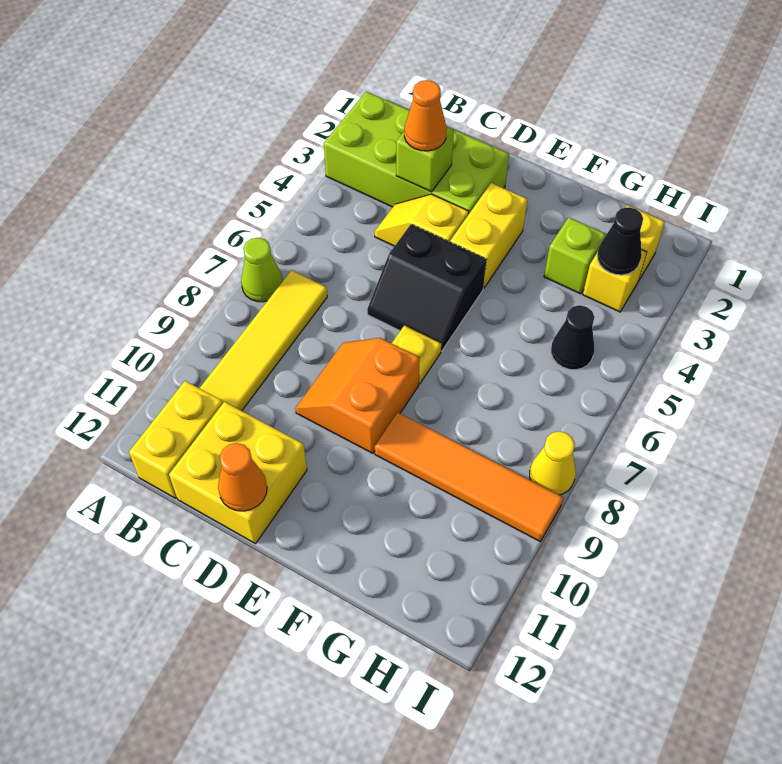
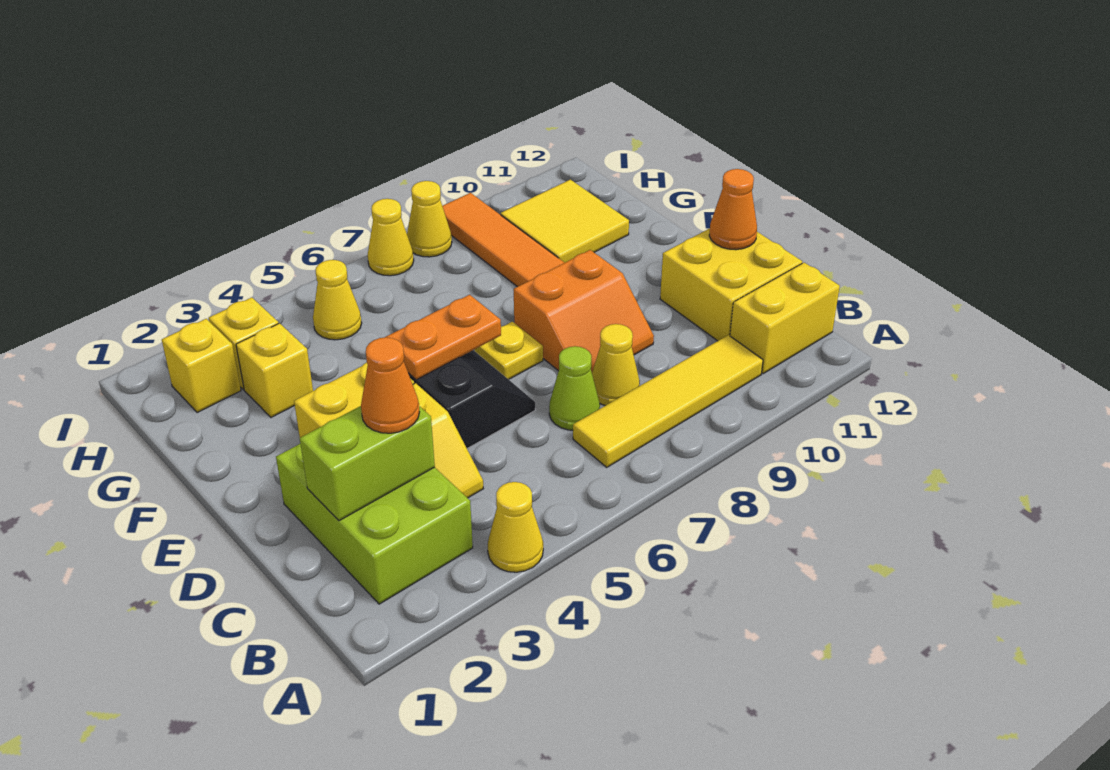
lime brick A2:D3 level 1 -> lime brick B2:D3 level 1
none -> yellow cone A4 level 1
lime cone A7 level 1 -> lime cone C7 level 1
lime brick C3 level 2 -> lime brick C2:C3 level 2
none -> yellow cone C8 level 1
none -> orange plate E5:E6 level 2
lime brick G3 level 1 -> yellow brick G3 level 1
none -> yellow tile G10:H11 level 1
black cone H3 level 2 -> none
black cone H5 level 1 -> yellow cone H5 level 1
none -> yellow cone I7 level 1

